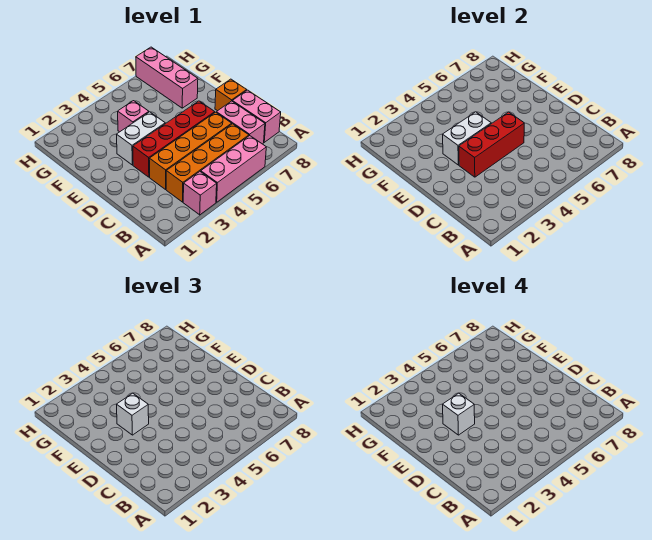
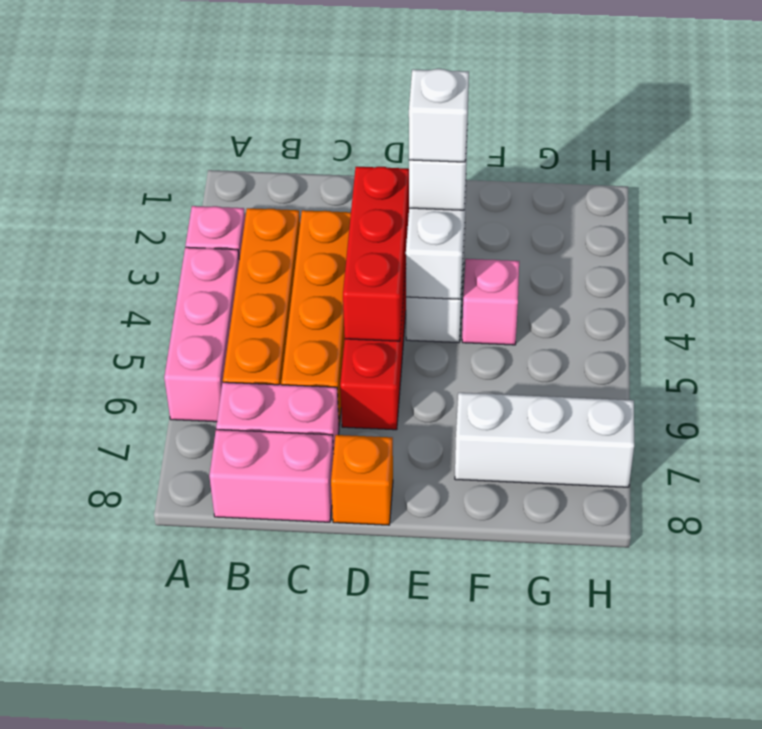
pink brick F7:H7 level 1 -> white brick F7:H7 level 1

